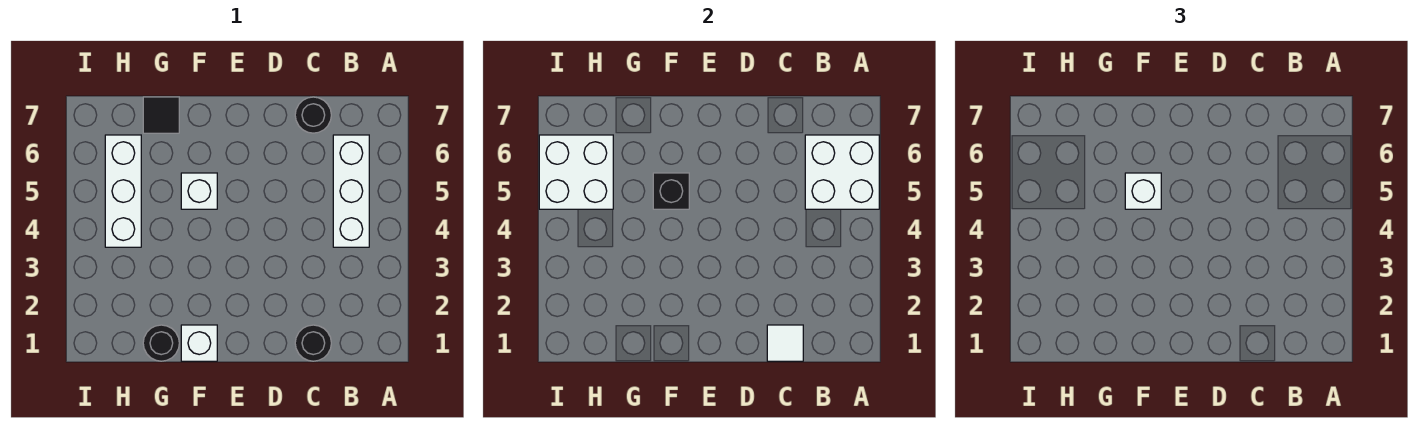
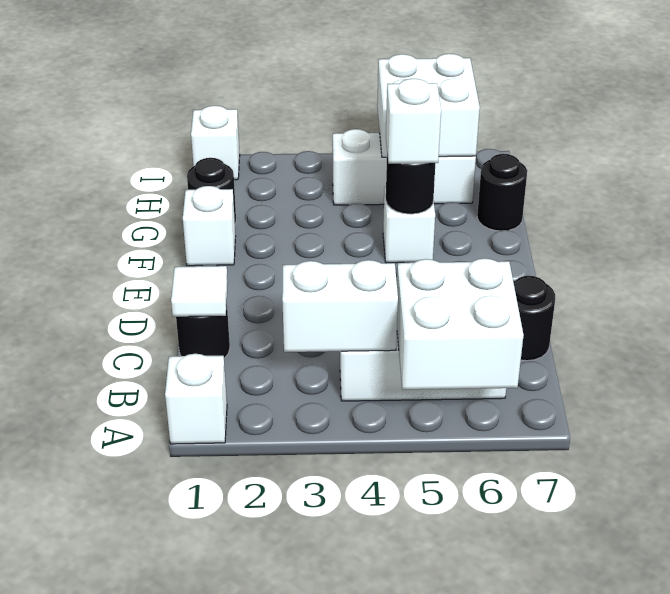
none -> white brick A1 level 1
none -> white brick B3:B4 level 2
black brick F5 level 2 -> black round brick F5 level 2
black tile G7 level 1 -> black round brick G7 level 1
none -> white brick I1 level 1

